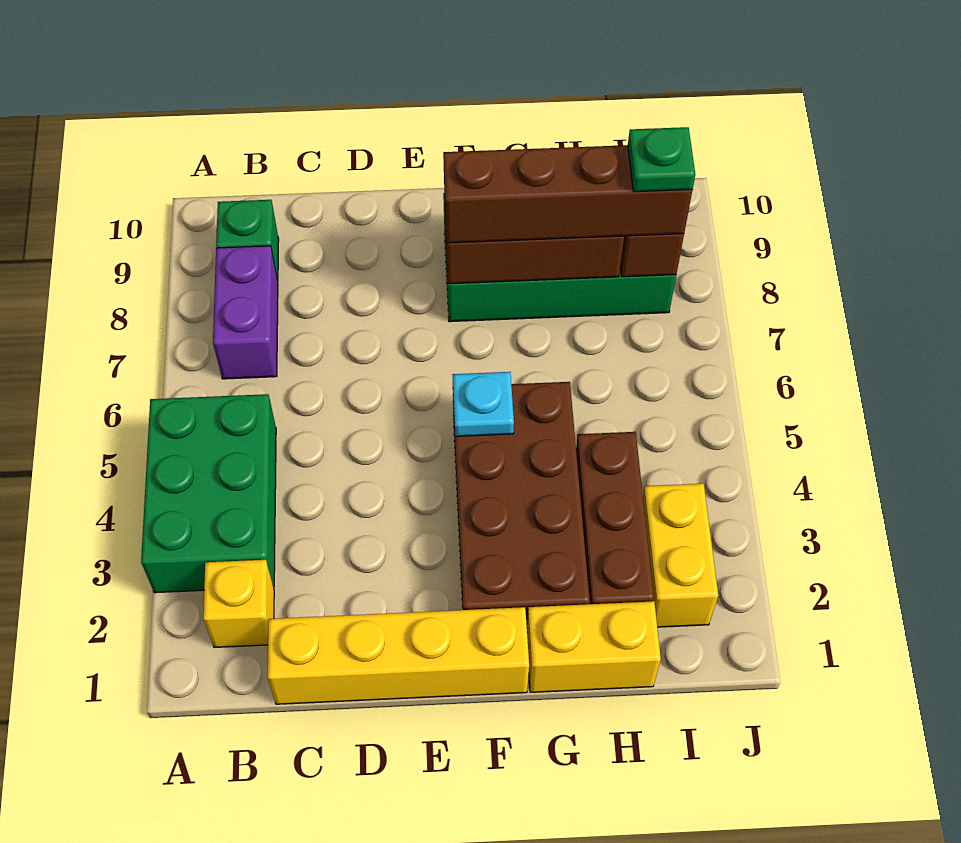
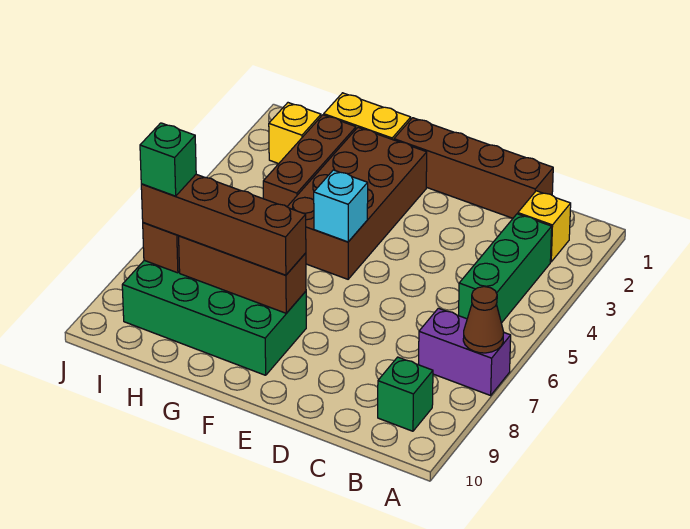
green brick A3:B5 level 1 -> green brick B3:B5 level 1
none -> brown cone A7 level 2
purple brick B7:B8 level 1 -> purple brick A7:B7 level 1
yellow brick C1:F1 level 1 -> brown brick C1:F1 level 1
cyan plate F5 level 2 -> cyan brick F5 level 2
yellow brick I2:I3 level 1 -> yellow brick I2 level 1
green plate I8 level 4 -> green brick I8 level 4

